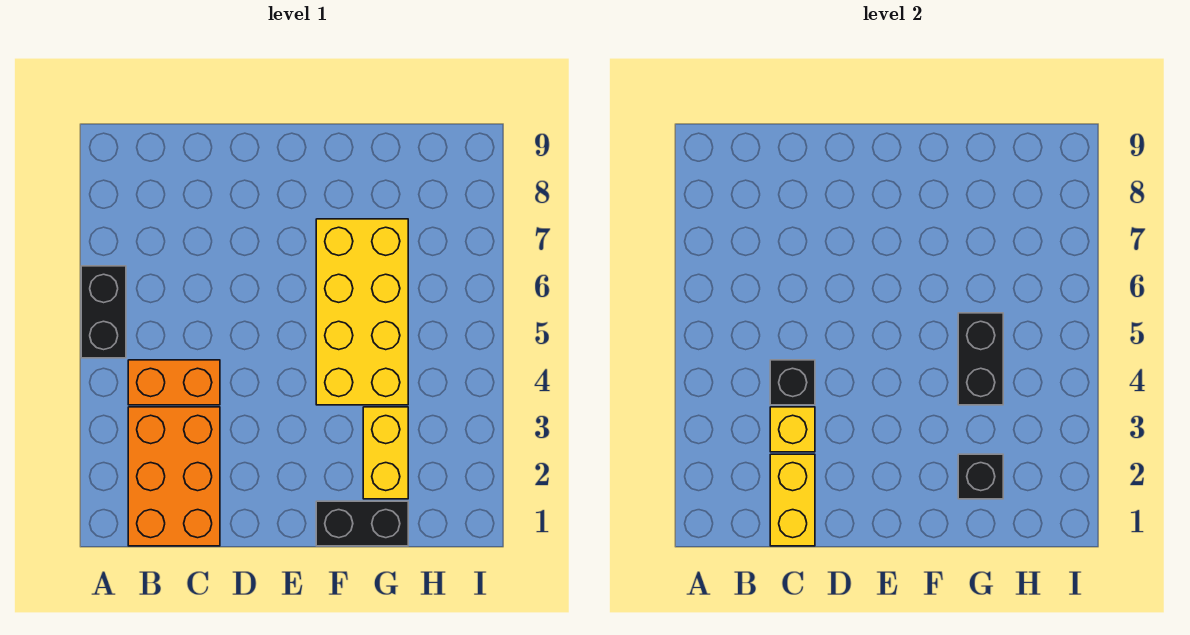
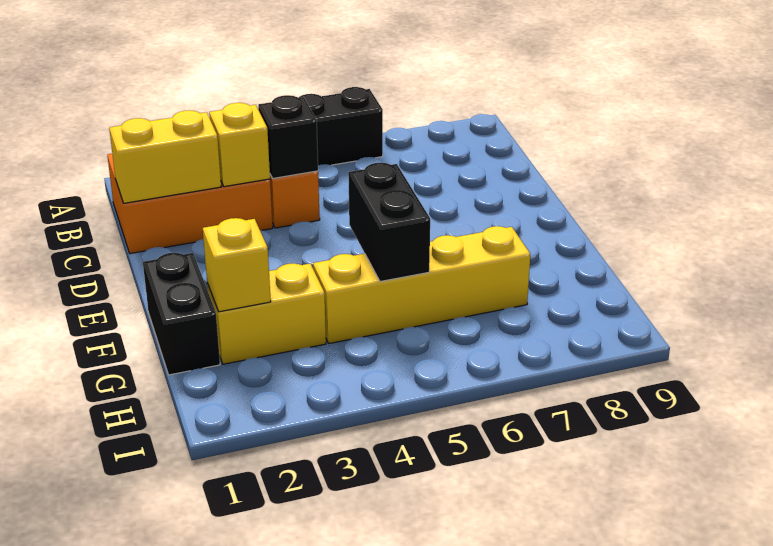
yellow brick F4:G7 level 1 -> yellow brick G4:G7 level 1
black brick G2 level 2 -> yellow brick G2 level 2
black brick G4:G5 level 2 -> black brick F5:G5 level 2

